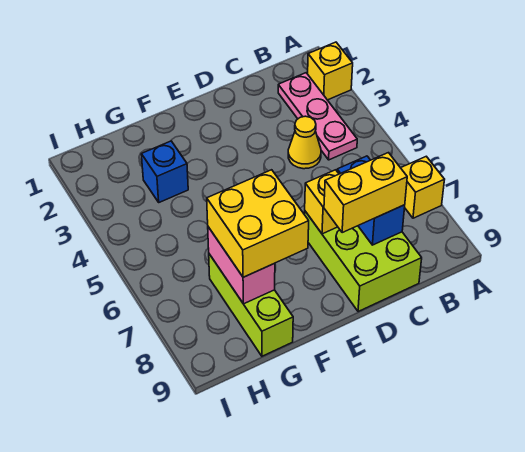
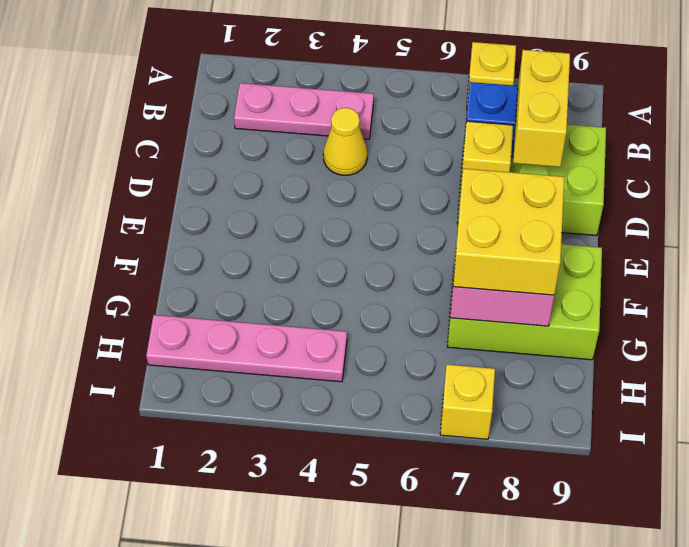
yellow brick A2 level 1 -> yellow brick I7 level 1
blue brick G3 level 1 -> none
lime brick G7:G9 level 1 -> lime brick F7:G9 level 1
none -> pink plate H1:H4 level 1

